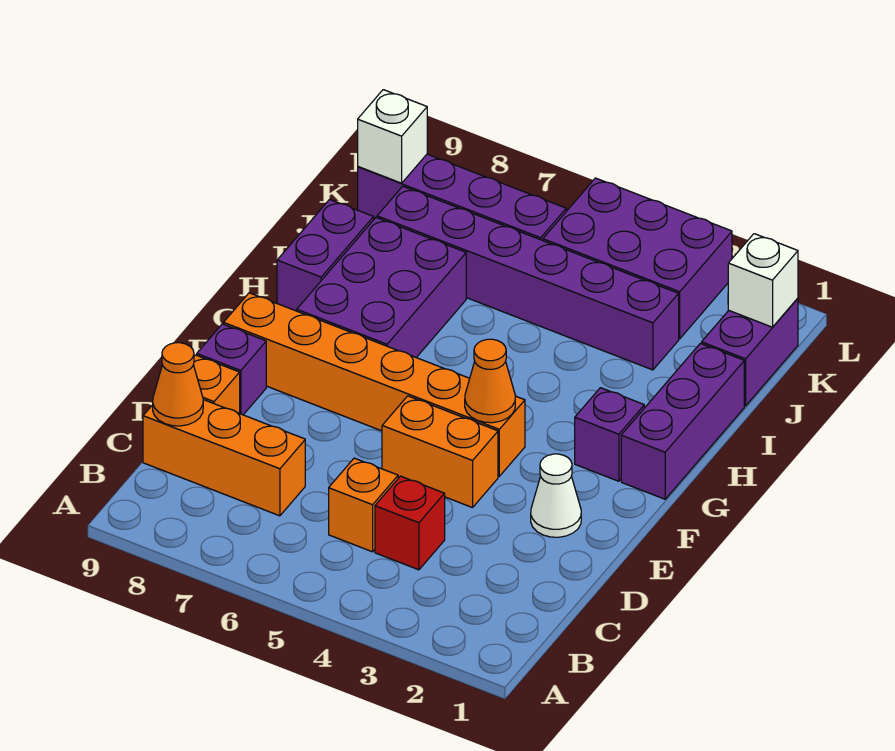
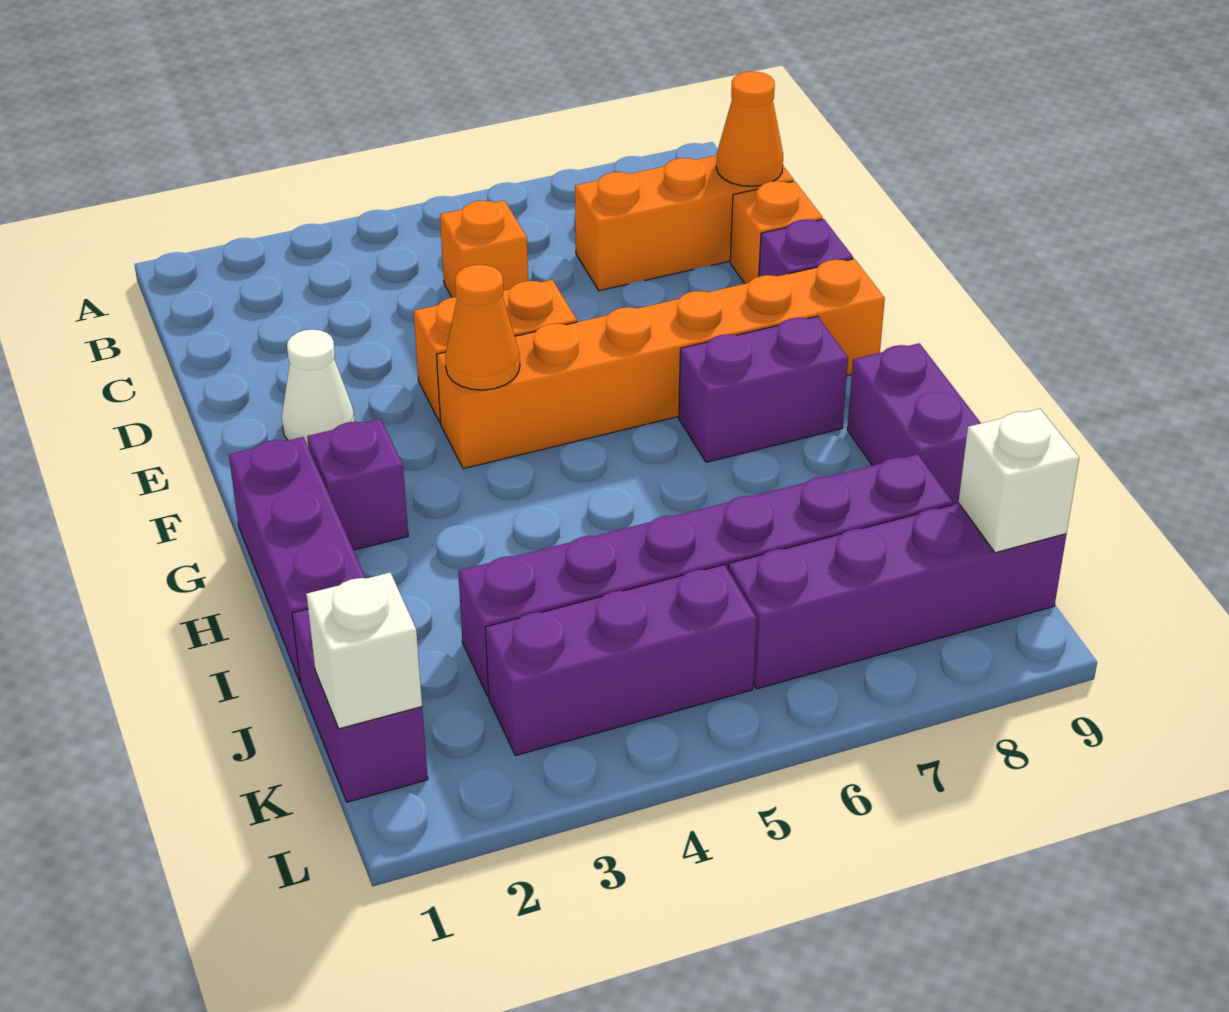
red brick C4 level 1 -> none
purple brick G7:I8 level 1 -> purple brick G7:G8 level 1
purple brick K3:L5 level 1 -> purple brick K3:K5 level 1

